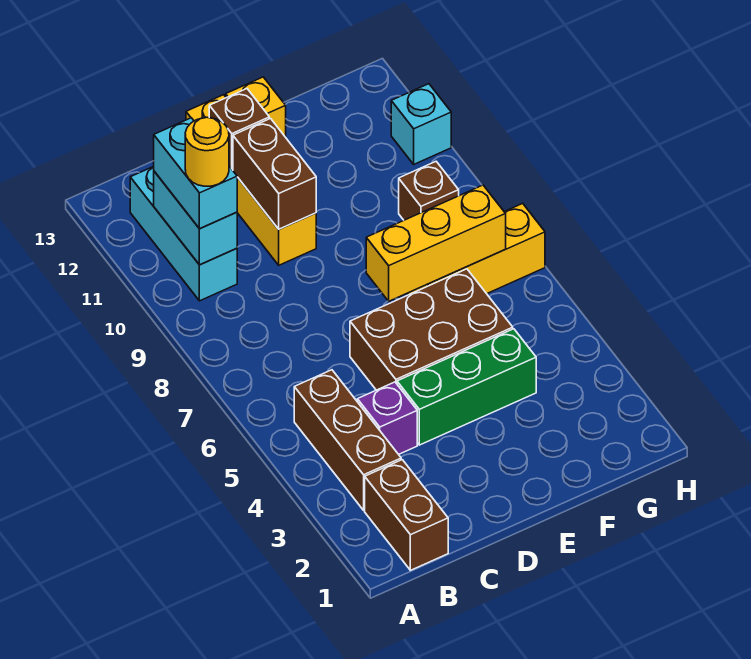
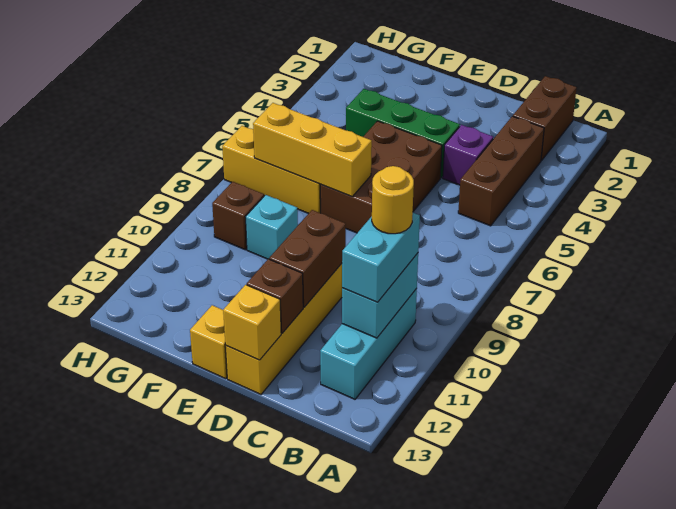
brown brick D5:F6 level 1 -> brown brick D5:E7 level 1
none -> yellow brick D13 level 2
cyan brick H11 level 1 -> cyan brick F9 level 1

